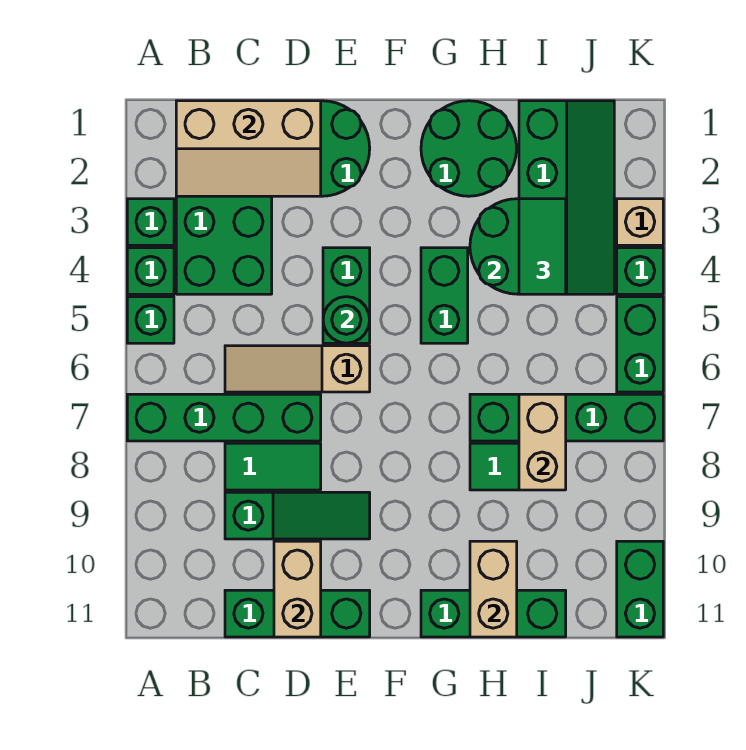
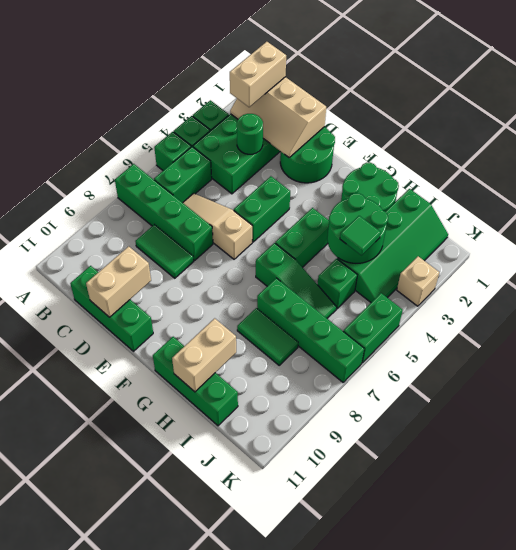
green slope C9:E9 level 1 top C -> green slope G6:I6 level 1 top G
green round brick E5 level 2 -> green round brick C3 level 2
green tile I3:I4 level 3 -> green tile I4 level 3
tan brick I7:I8 level 2 -> tan brick B1:B2 level 3
green brick K4 level 1 -> green brick I5 level 1
green brick K10:K11 level 1 -> green brick B5:B6 level 1

